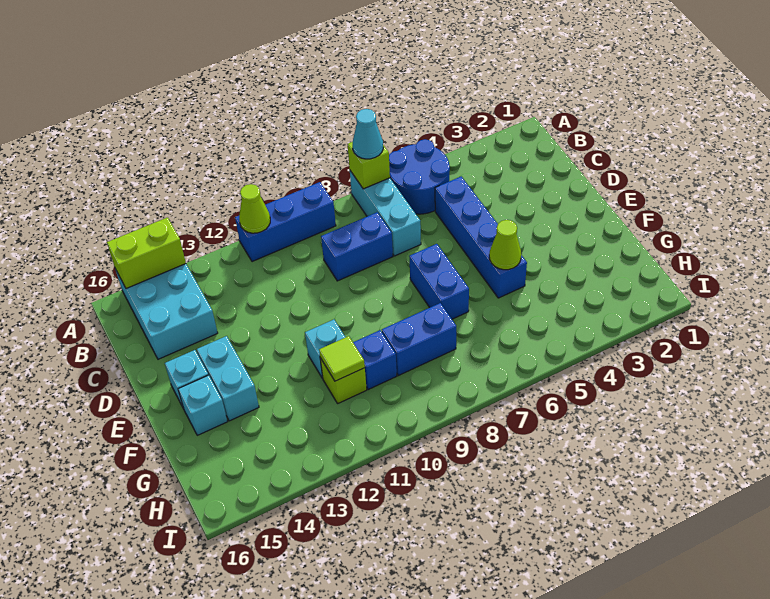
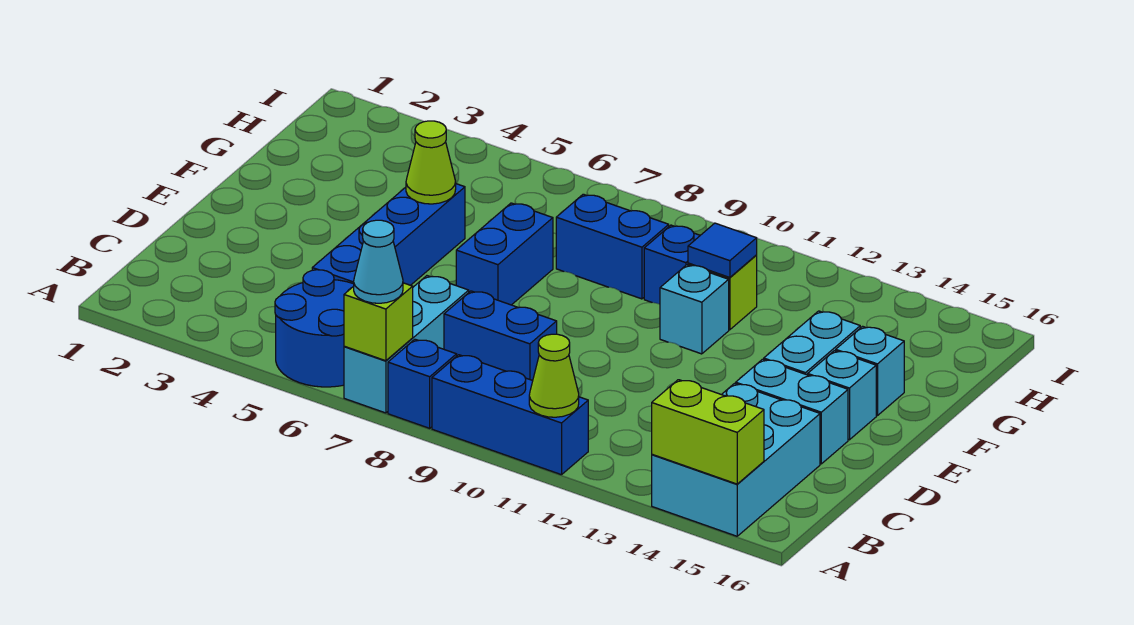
none -> blue brick A8 level 1
none -> cyan brick D14:D15 level 1
lime tile G11 level 2 -> blue tile G11 level 2

